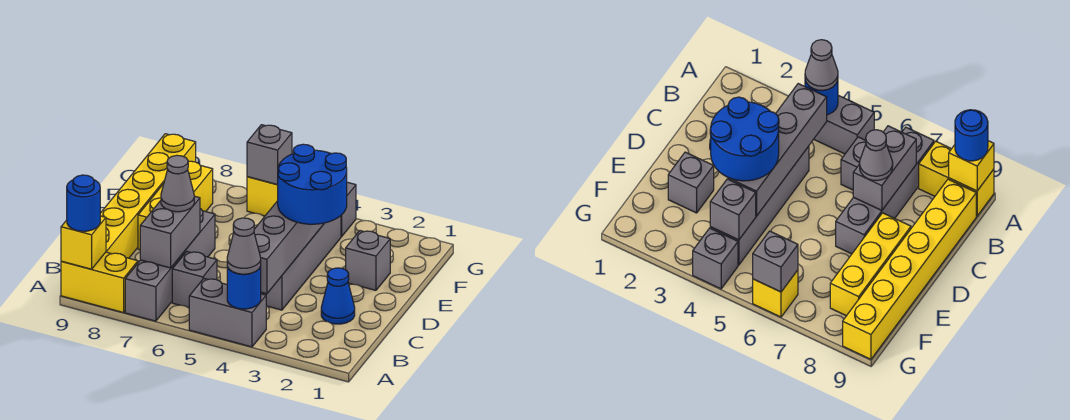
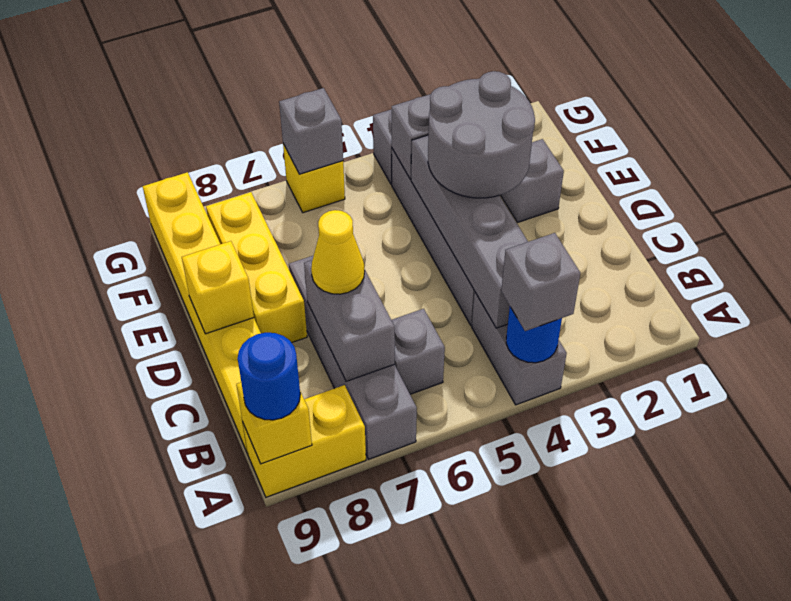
grey brick A4:A5 level 1 -> grey brick A4:B4 level 1
grey cone A4 level 3 -> grey brick A4 level 3
blue cone C2 level 1 -> none
grey cone C7 level 3 -> yellow cone C7 level 3
blue round brick D3:E4 level 3 -> grey round brick D3:E4 level 3
none -> yellow brick D9 level 2

